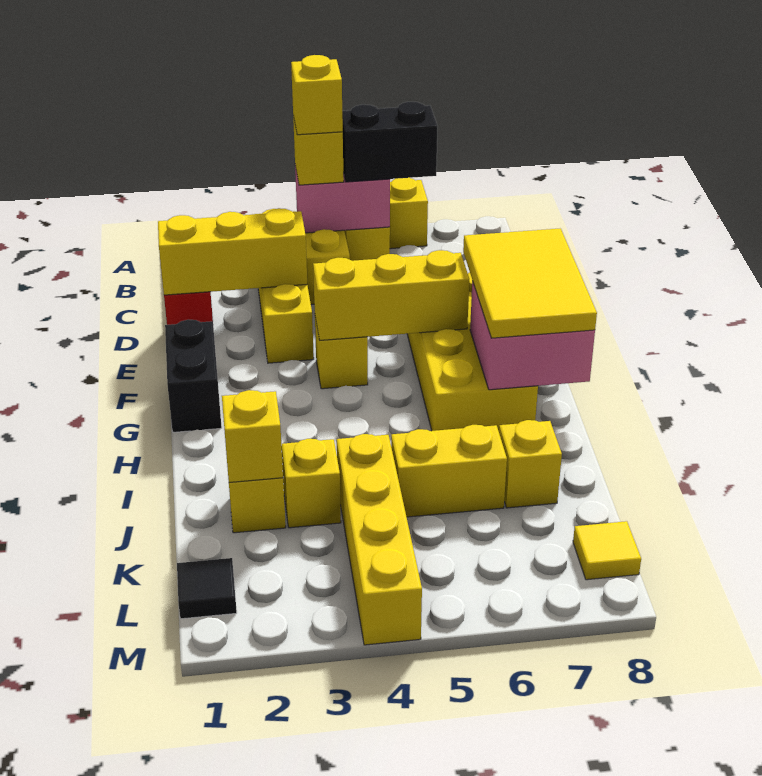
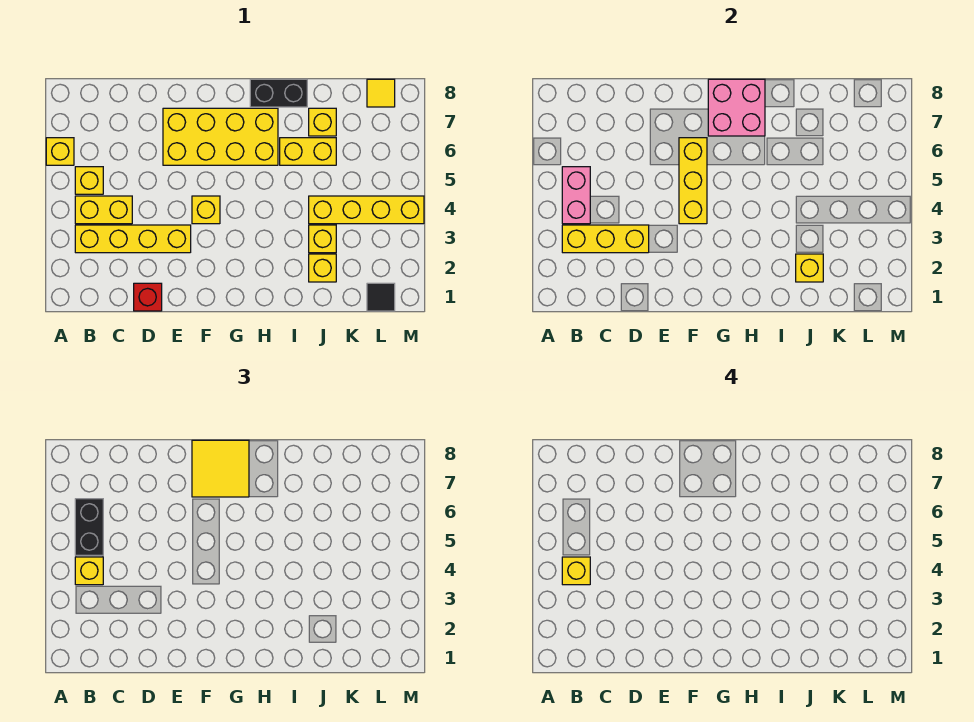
yellow brick D1:D3 level 2 -> yellow brick B3:D3 level 2
black brick F1:G1 level 1 -> black brick H8:I8 level 1
yellow tile F7:H8 level 3 -> yellow tile F7:G8 level 3
yellow brick J5:J6 level 1 -> yellow brick I6:J6 level 1

